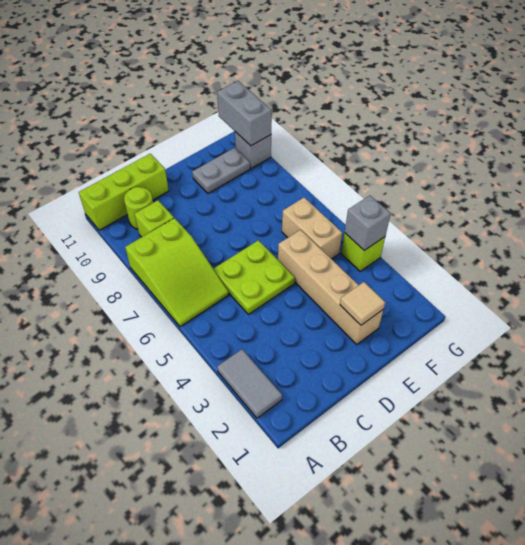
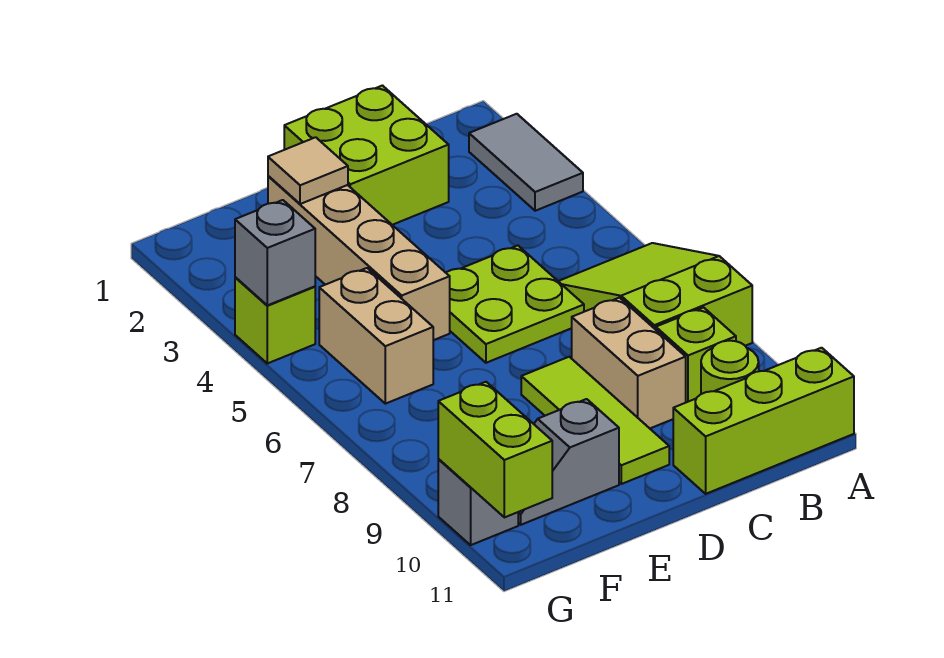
none -> lime brick C1:D2 level 1
none -> tan brick C8:C9 level 1
none -> lime tile D8:D10 level 1
grey plate E10:F10 level 1 -> grey slope E10:F10 level 1 top E
grey brick G10:G11 level 2 -> lime brick G10:G11 level 2

